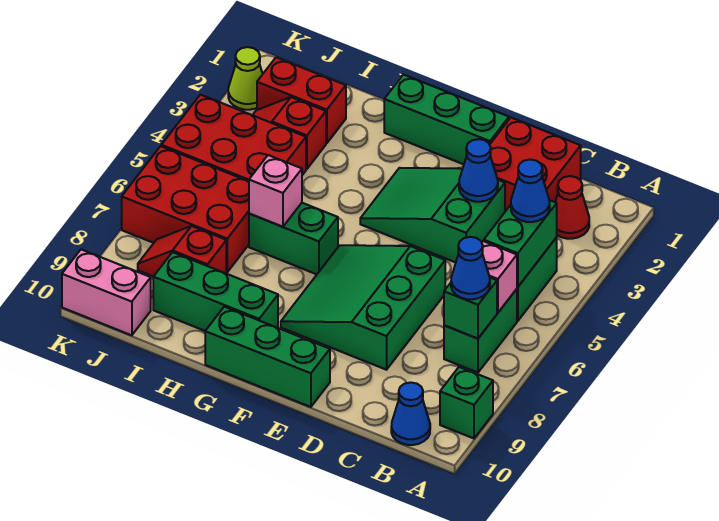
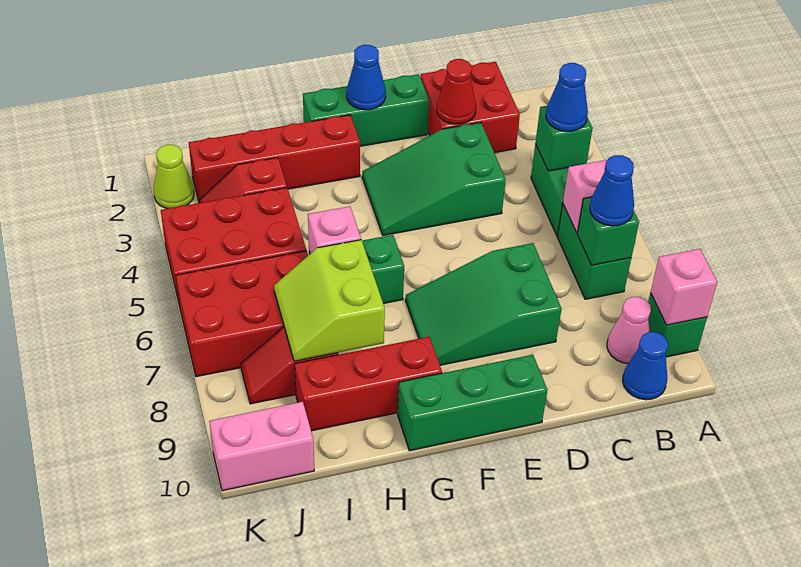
none -> pink brick A9 level 2
red cone B2 level 1 -> red cone D2 level 2
green brick B4:B5 level 2 -> green brick B4 level 2
none -> pink cone B9 level 1
blue cone D3 level 2 -> blue cone F1 level 2
green slope D6:F8 level 1 top D -> green slope D7:F8 level 1 top D
green brick G9:I9 level 1 -> red brick G9:I9 level 1
none -> lime slope H7:I8 level 2 top H
red brick I2:J2 level 1 -> red brick G2:J2 level 1

